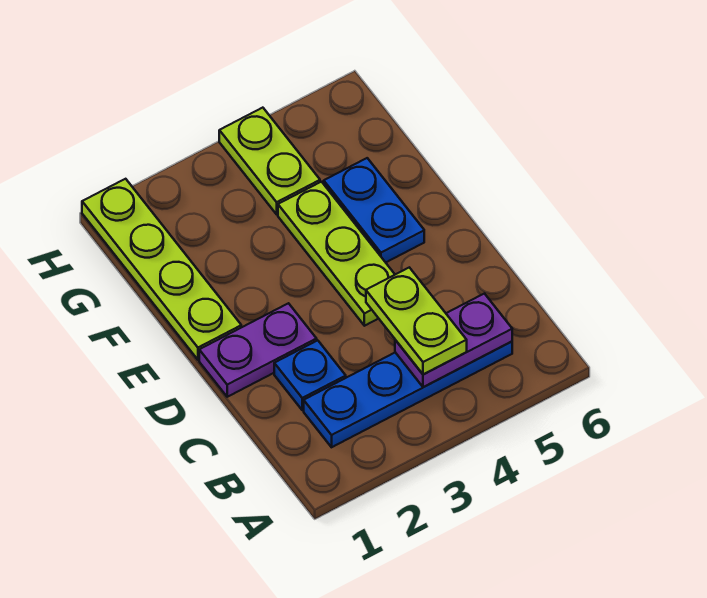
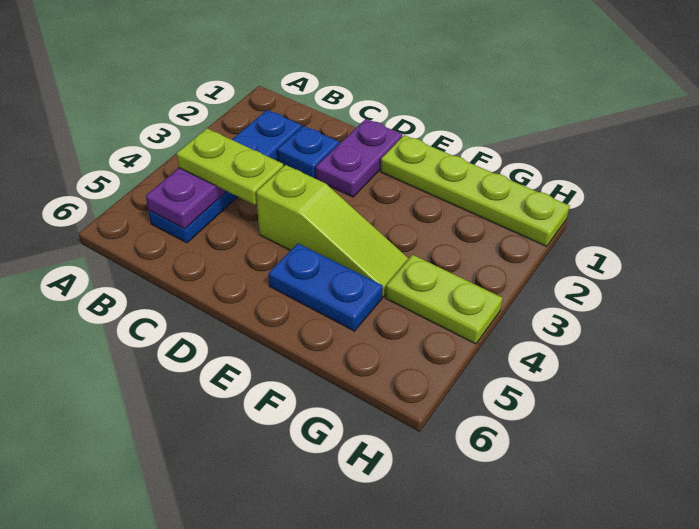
lime plate D4:F4 level 1 -> lime slope D4:F4 level 1 top D

